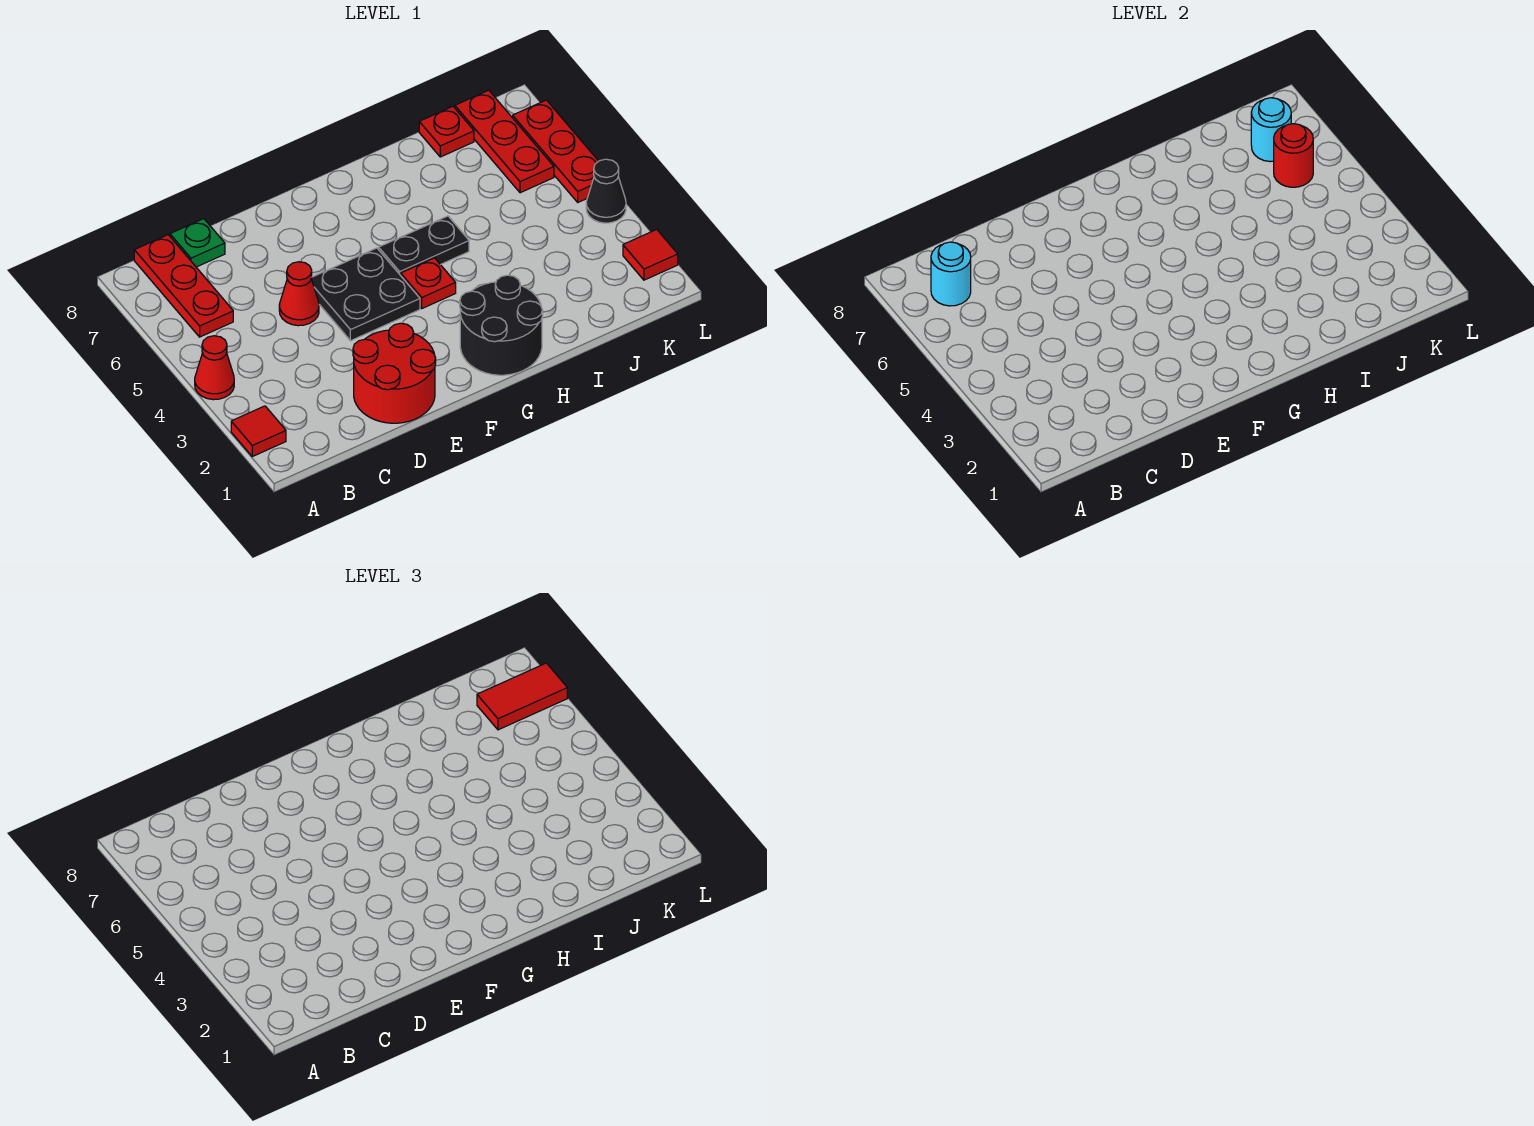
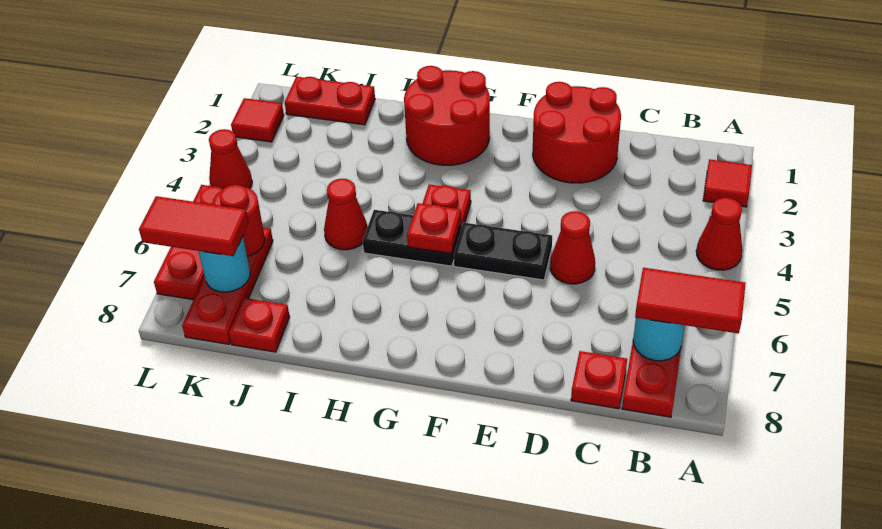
none -> red tile A7:B7 level 3
green plate C8 level 1 -> red plate C8 level 1
black plate E4:F5 level 1 -> black plate E5:F5 level 1
black round brick G1:H2 level 1 -> red round brick G1:H2 level 1
none -> red plate G5 level 2
none -> red cone I5 level 1
none -> red plate J1:K1 level 1
black cone L4 level 1 -> red cone L4 level 1

